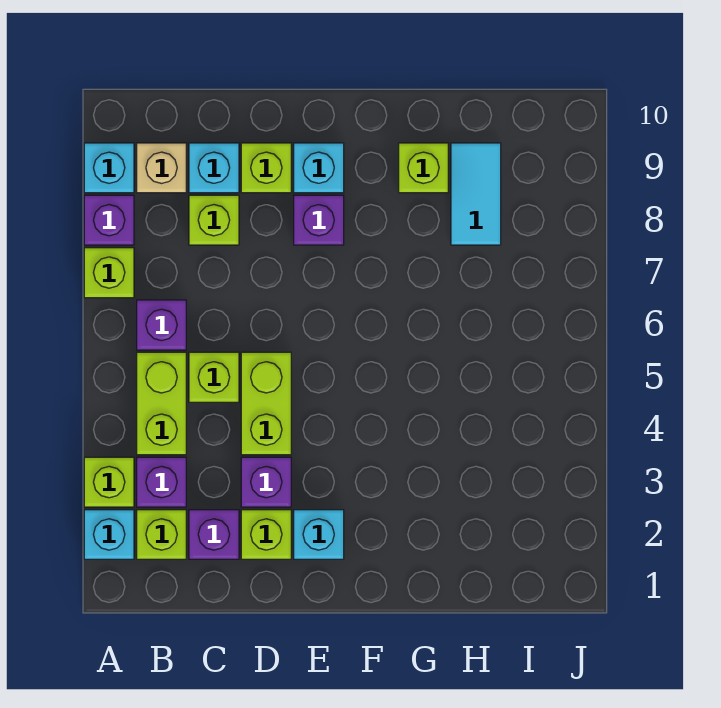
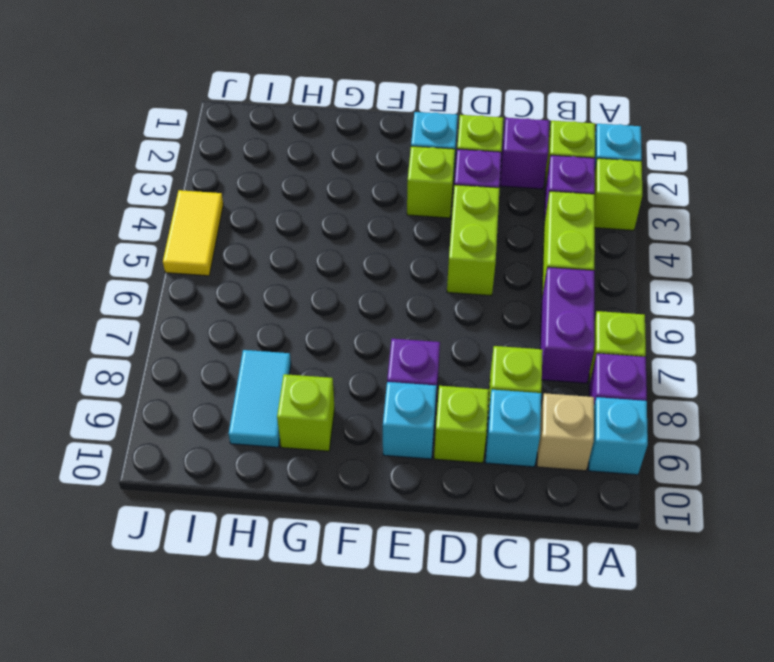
purple brick B6 level 1 -> purple brick B6:B7 level 1
lime brick C5 level 1 -> lime brick E3 level 1
none -> yellow tile J4:J5 level 1

